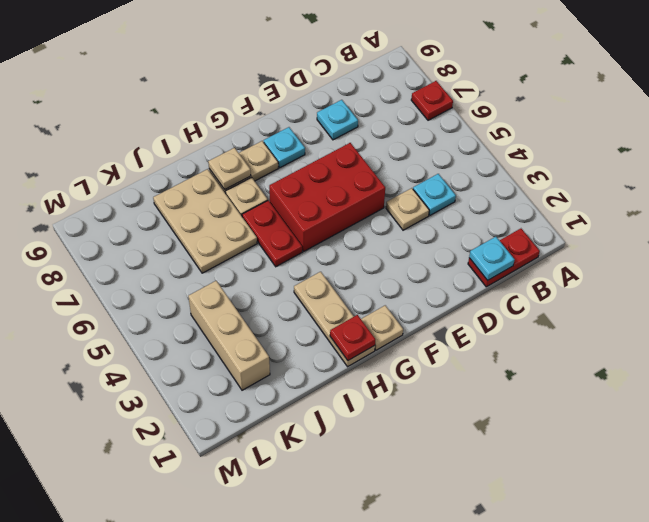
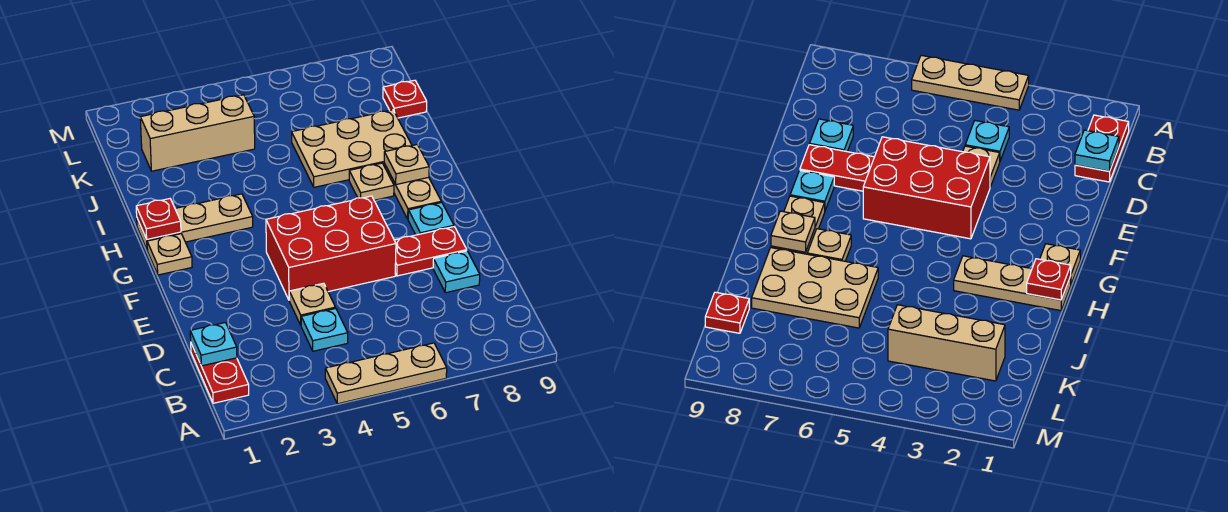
none -> tan plate A4:A6 level 1
red plate A7 level 1 -> red plate K9 level 1
red brick E5:G6 level 1 -> red brick E4:F6 level 1
red plate H5:H6 level 1 -> red plate E7:E8 level 1

